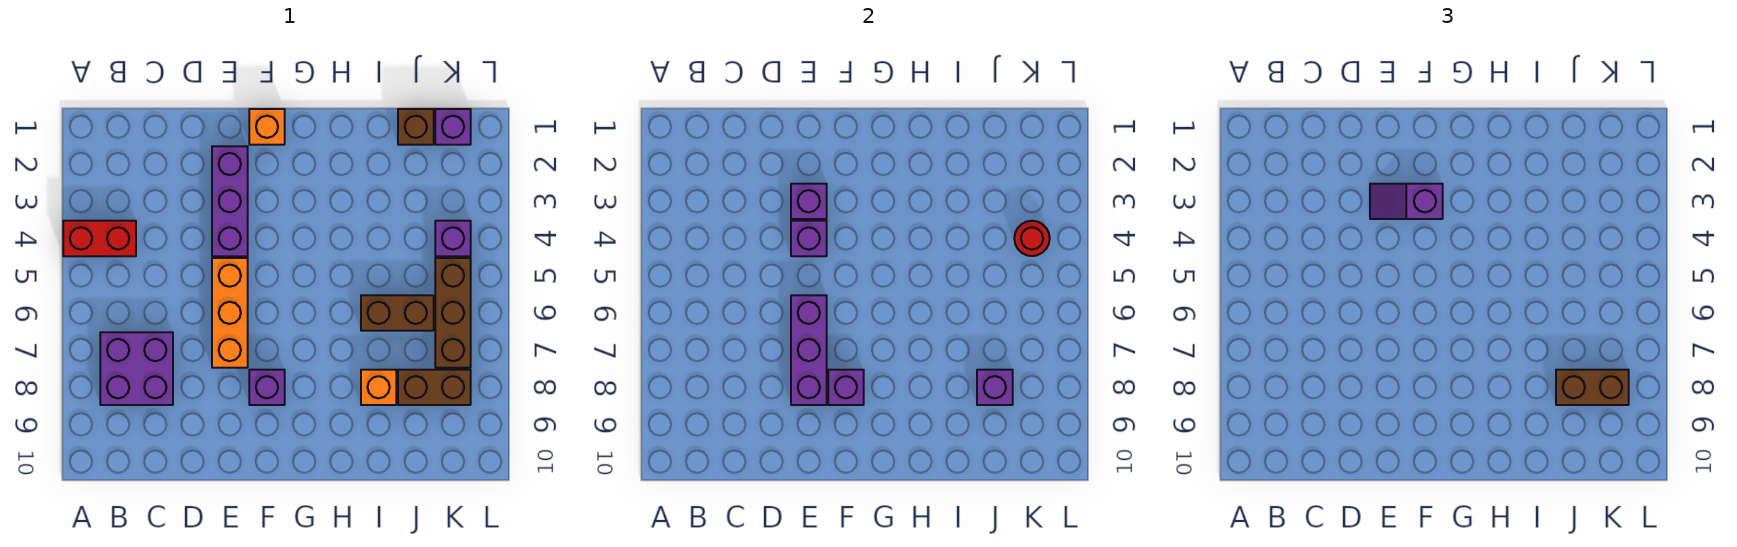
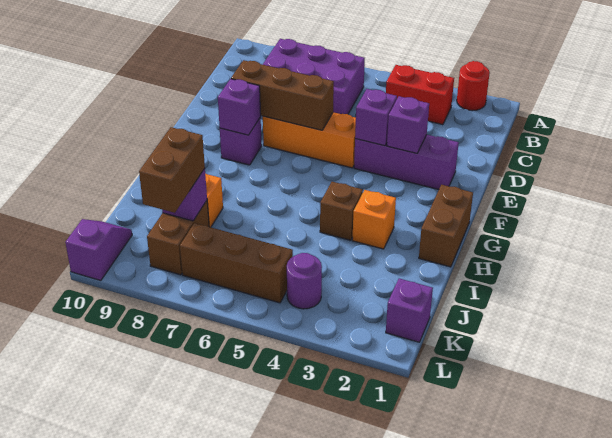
red brick A4:B4 level 1 -> red brick B3:B4 level 1
purple brick B7:C8 level 1 -> purple brick B6:C8 level 1
purple slope E3:F3 level 3 top F -> purple slope K10:L10 level 1 top L
purple brick E6:E8 level 2 -> brown brick E6:E8 level 2
orange brick F1 level 1 -> orange brick H3 level 1
brown brick I6:J6 level 1 -> brown brick G1:H1 level 1
brown brick J1 level 1 -> brown brick H4 level 1
purple brick K4 level 1 -> purple round brick K4 level 1
red round brick K4 level 2 -> red round brick A2 level 1

